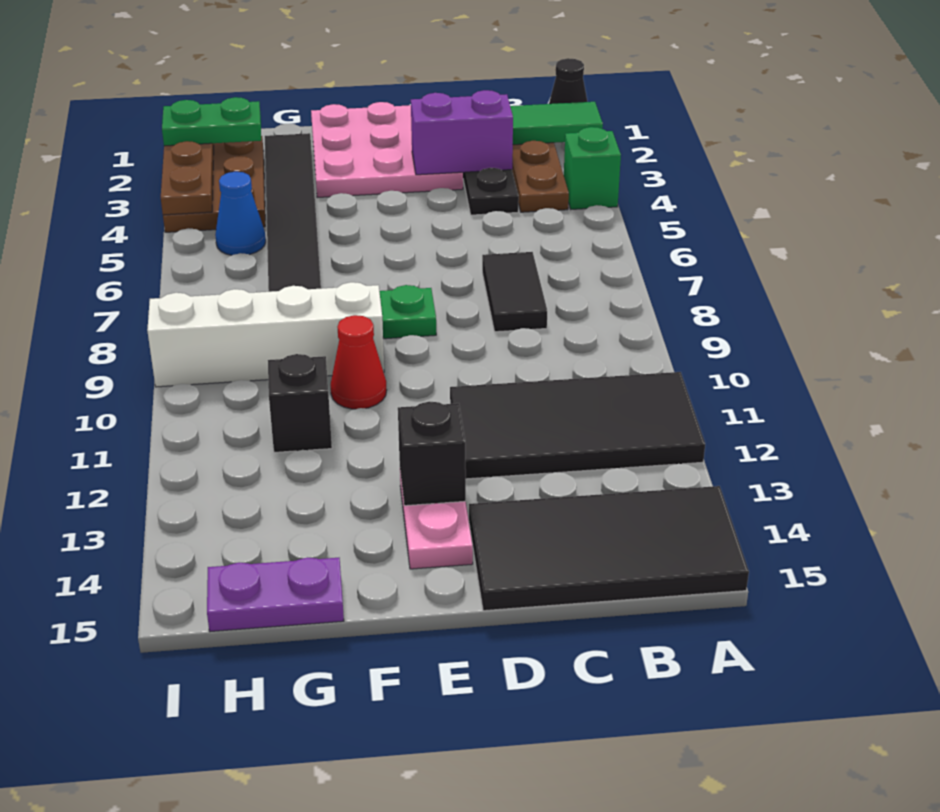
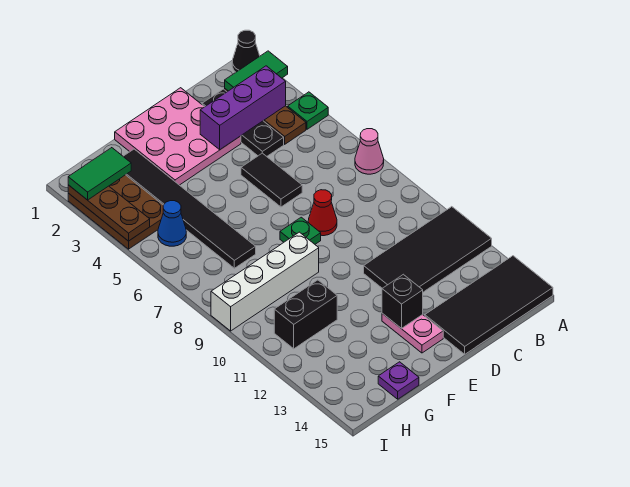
green brick A4 level 1 -> green plate A4 level 1
none -> pink cone A7 level 1
purple brick C3:D3 level 2 -> purple brick B3:D3 level 2
black tile C7:C8 level 1 -> black tile D5:D6 level 1
red cone F10 level 1 -> red cone D8 level 1
black brick G11 level 1 -> black brick G11:H11 level 1
purple plate G15:H15 level 1 -> purple plate G15 level 1
green plate H2:I2 level 3 -> green tile H2:I2 level 3

